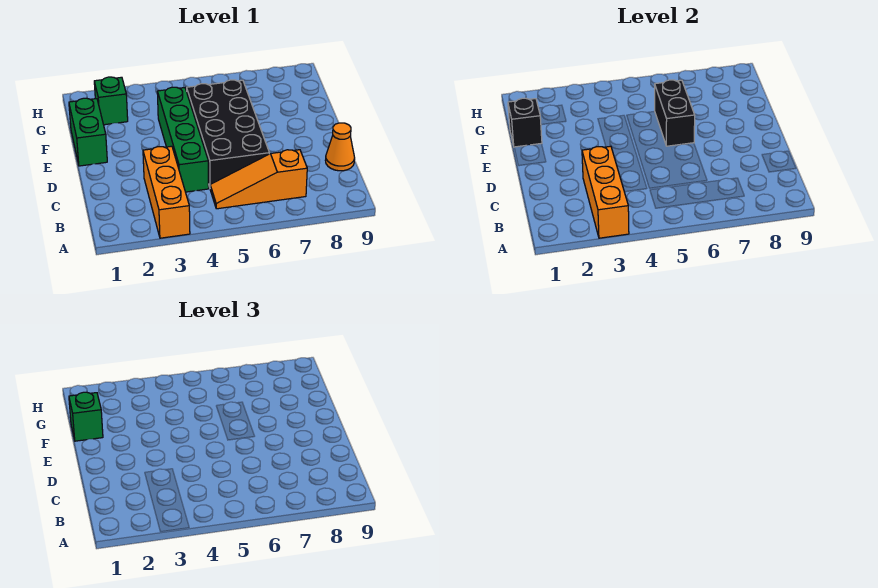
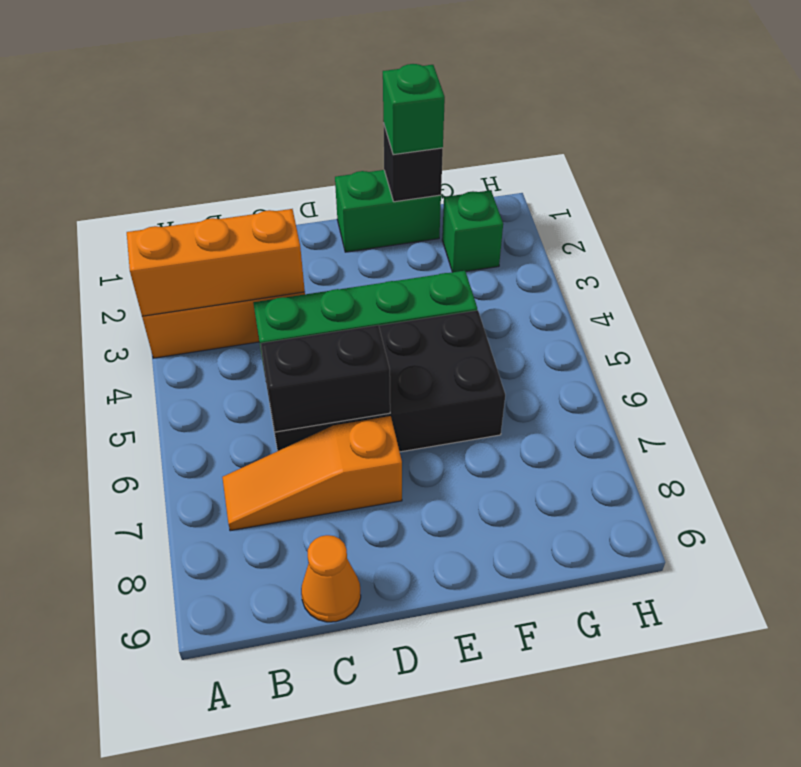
orange slope B5:B7 level 1 top 7 -> orange slope B7:D7 level 1 top D
black brick E6:F6 level 2 -> black brick C6:D6 level 2

